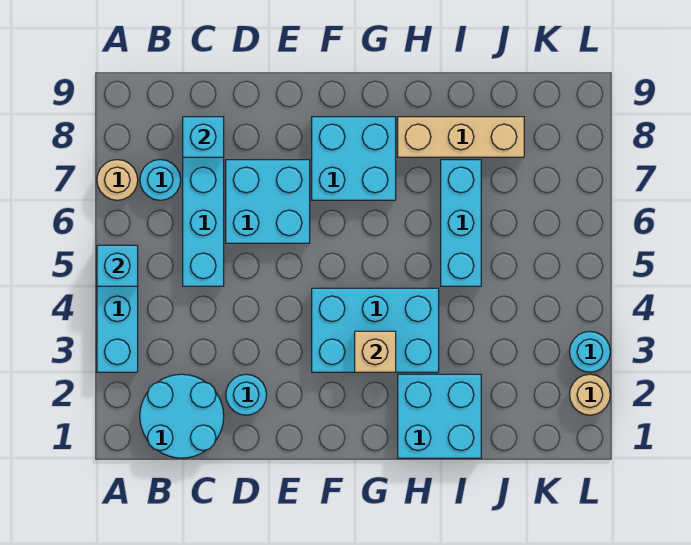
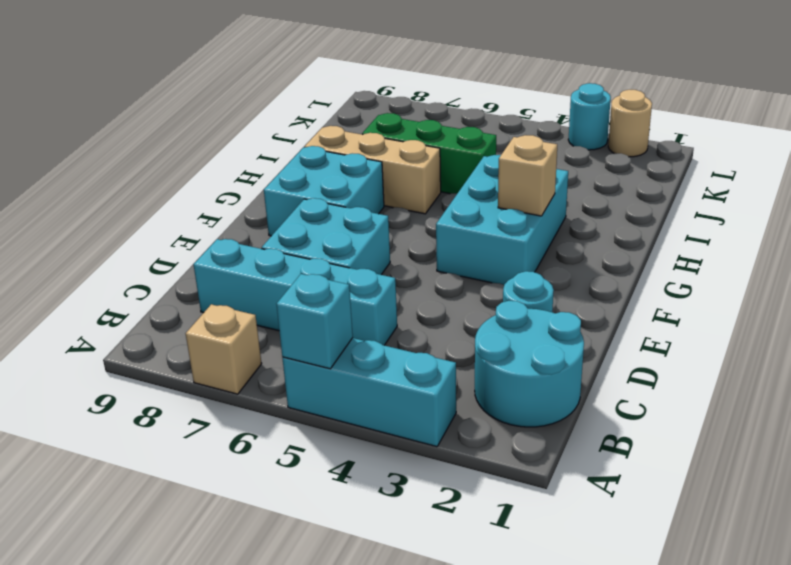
tan round brick A7 level 1 -> tan brick A7 level 1
cyan round brick B7 level 1 -> none
cyan brick C8 level 2 -> none
cyan brick H1:I2 level 1 -> none
tan brick H8:J8 level 1 -> tan brick H6:H8 level 1
cyan brick I5:I7 level 1 -> green brick I5:I7 level 1

